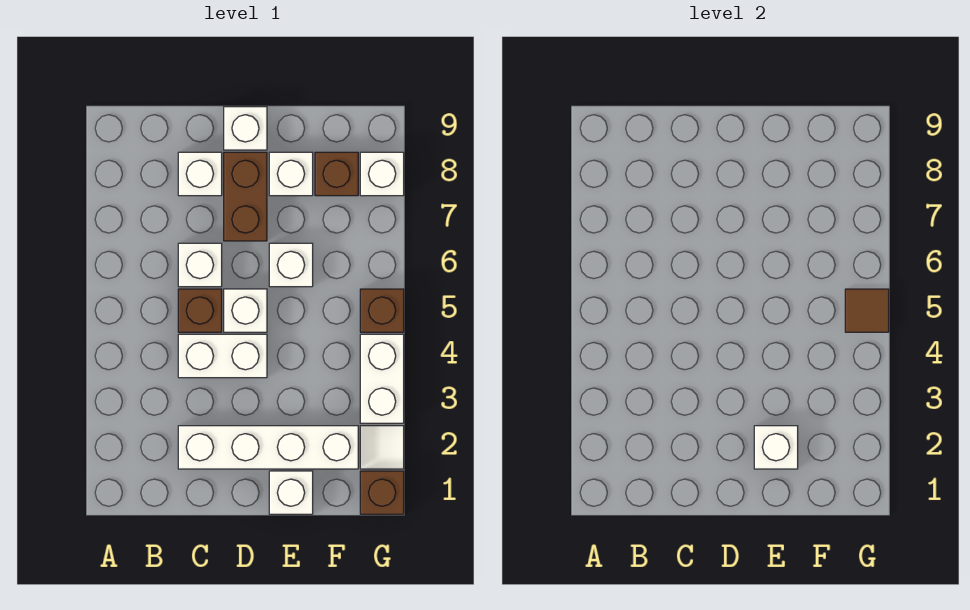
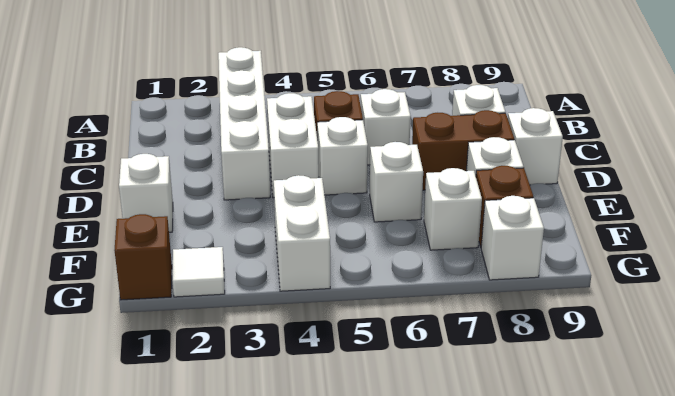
white brick C2:F2 level 1 -> white brick A3:D3 level 1
white brick E2 level 2 -> white brick F7 level 1
white brick G3:G4 level 1 -> white brick F4:G4 level 1
brown brick G5 level 1 -> none
brown tile G5 level 2 -> none

